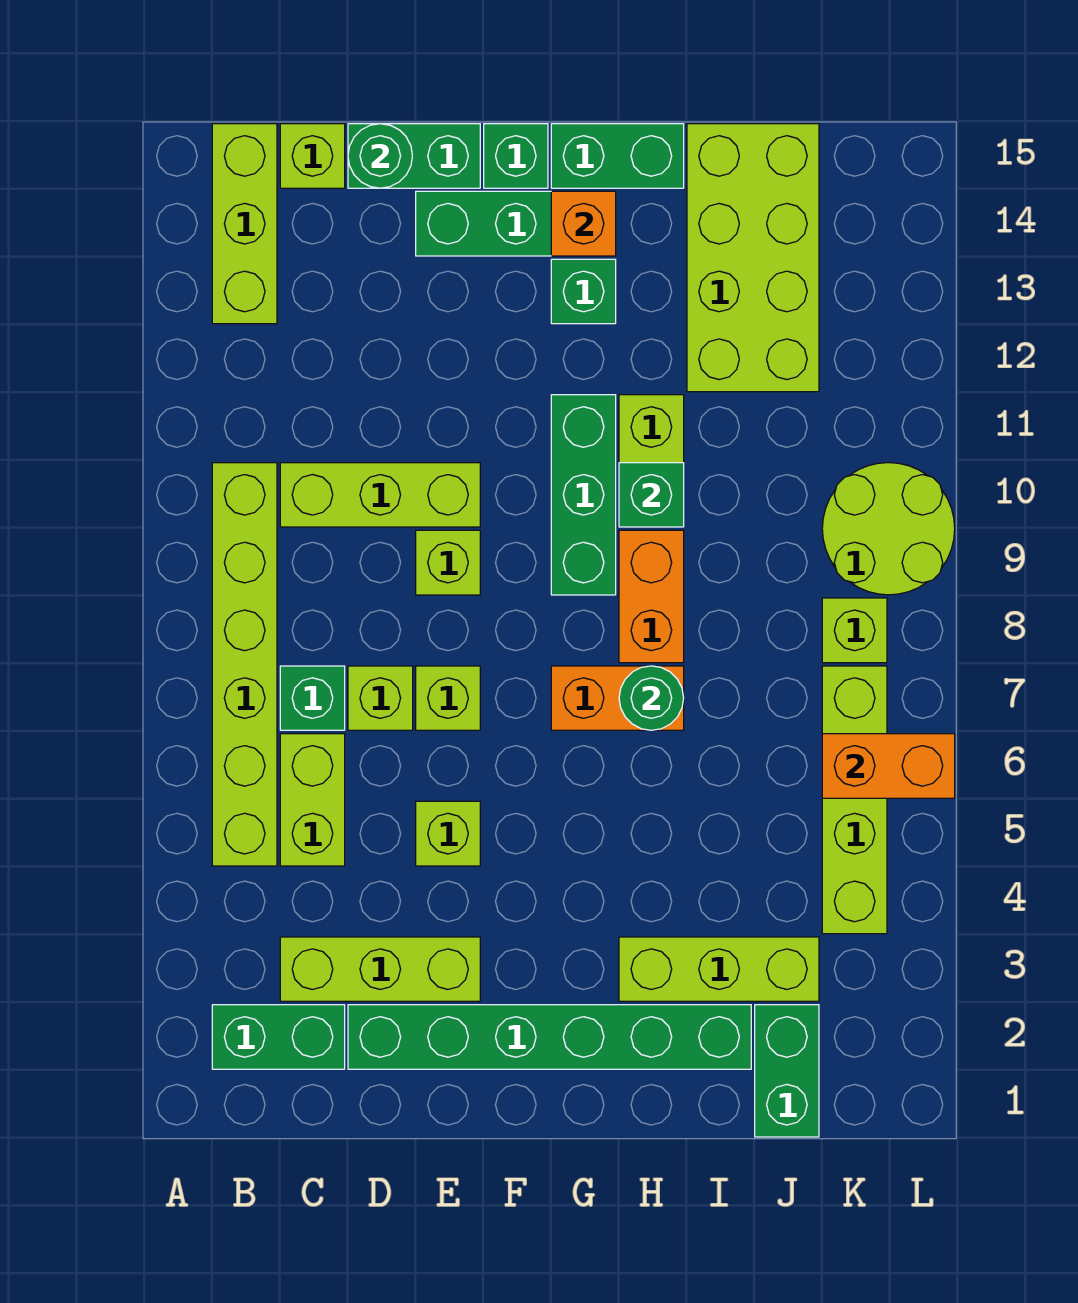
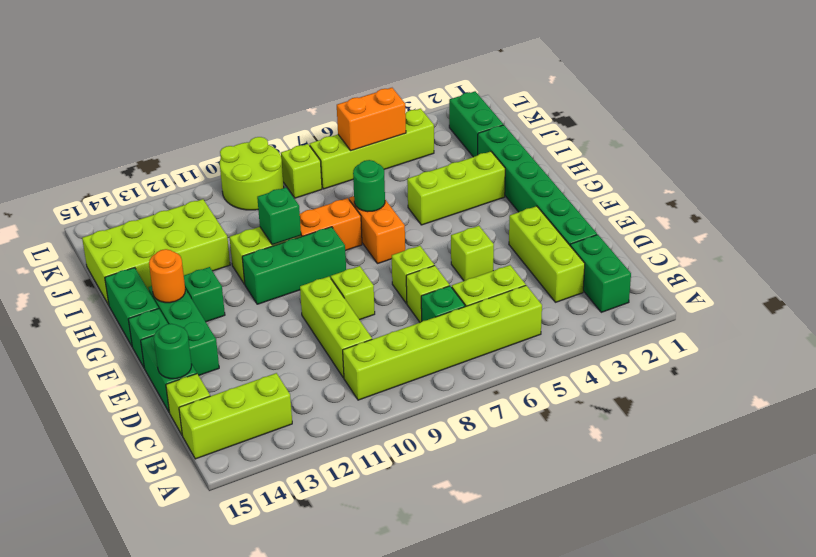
orange brick G14 level 2 -> orange round brick G14 level 2
lime brick H3:J3 level 1 -> lime brick H3:H5 level 1
green brick J1:J2 level 1 -> green brick J2:K2 level 1
orange brick K6:L6 level 2 -> orange brick K5:K6 level 2

